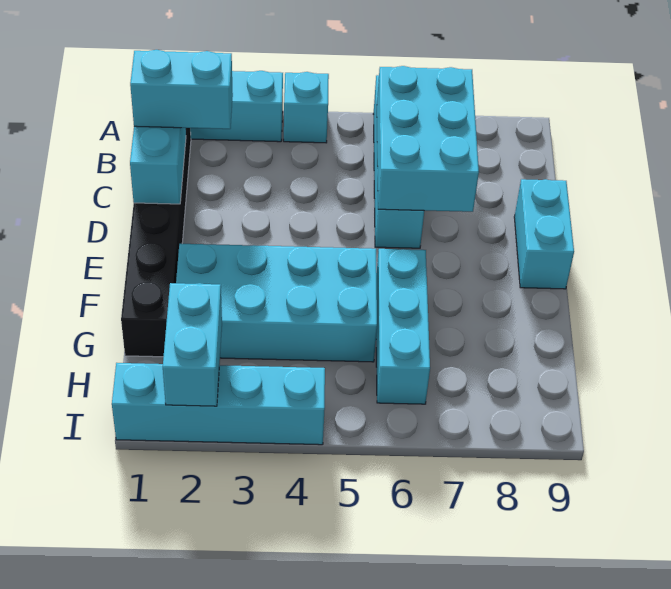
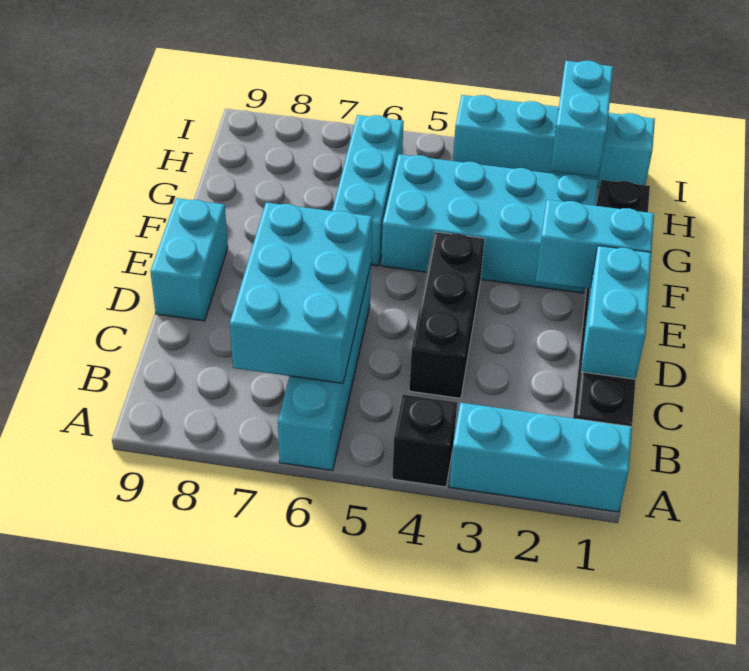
cyan brick A4 level 1 -> black brick A4 level 1
cyan brick C1:C2 level 3 -> cyan brick E1:E2 level 2
none -> black brick C4:E4 level 1

